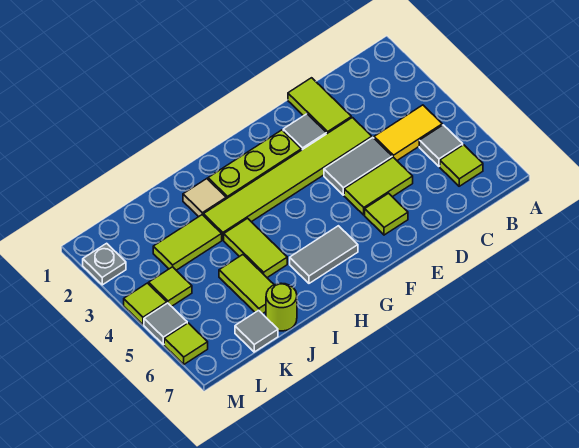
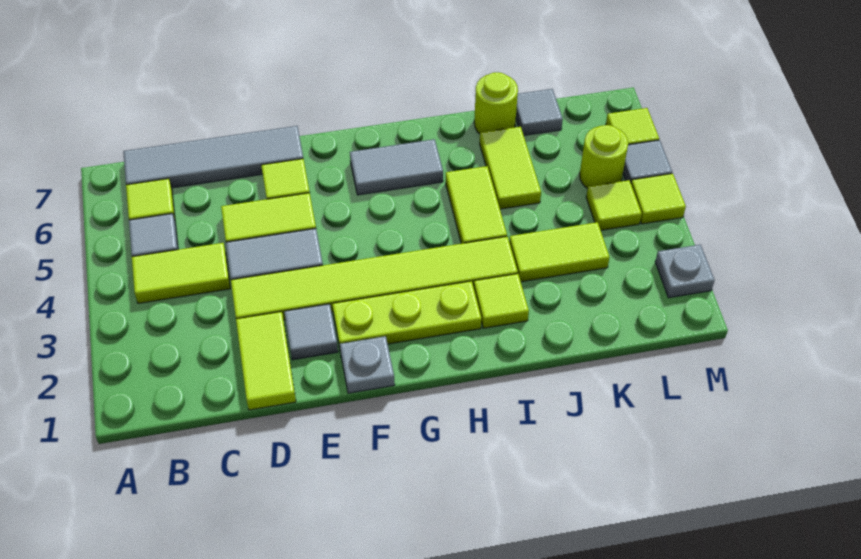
yellow tile B4:C4 level 1 -> lime tile B4:C4 level 1
none -> grey tile B7:E7 level 1
none -> grey plate F1 level 1
tan tile I2 level 1 -> lime tile I2 level 1
none -> lime round brick L5 level 1

